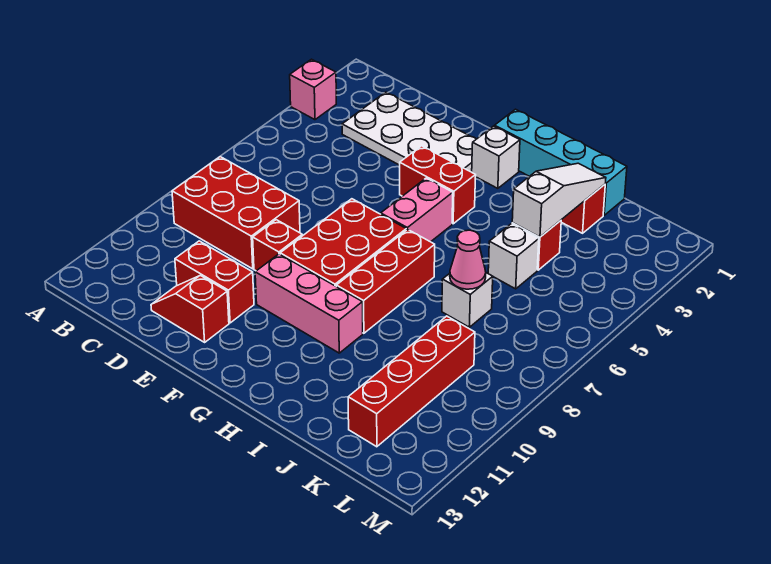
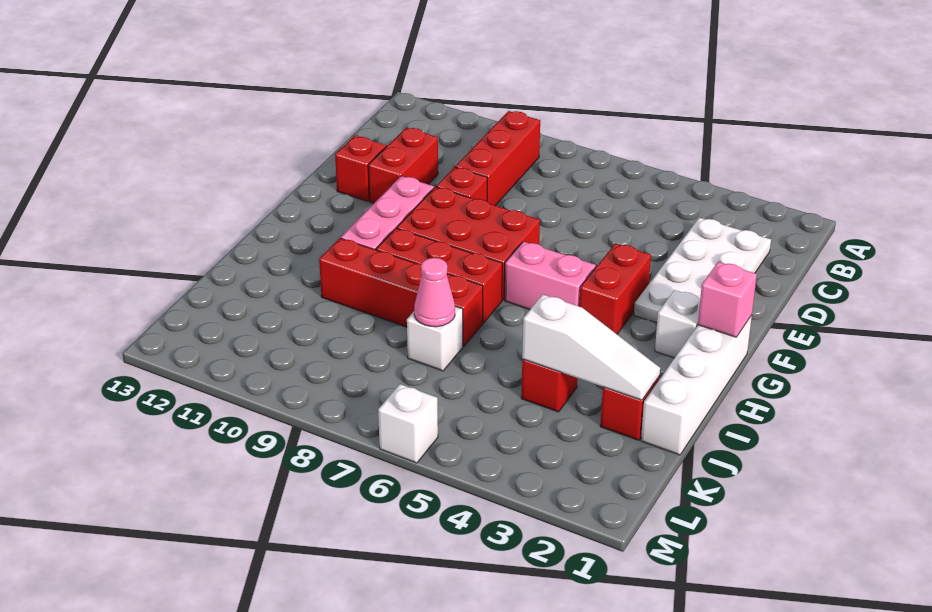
pink brick A3 level 1 -> pink brick G1 level 2
red brick B8:D9 level 1 -> red brick B9:D9 level 1
cyan brick G1:J1 level 1 -> white brick G1:J1 level 1
white brick J5 level 1 -> white brick M6 level 1
red brick K9:K12 level 1 -> red brick I7:I10 level 1

